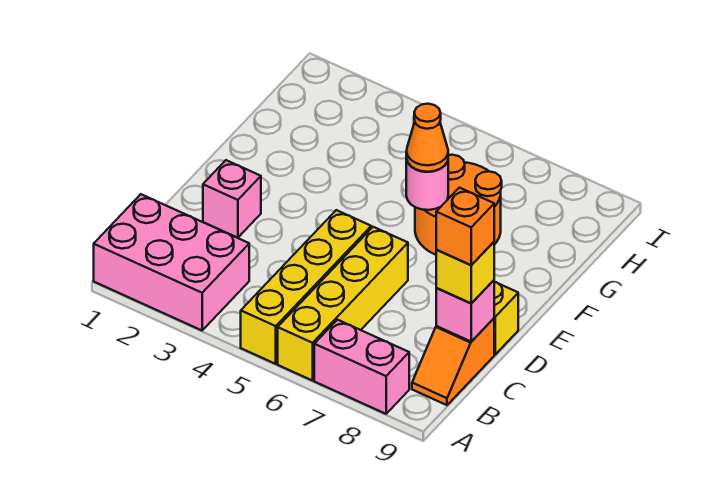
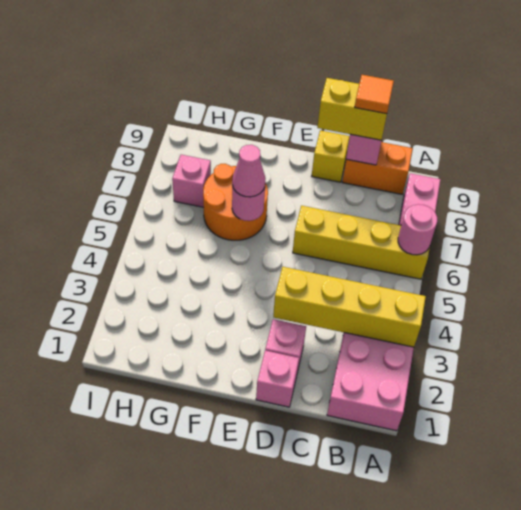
yellow brick A5:D5 level 1 -> yellow brick A3:D3 level 2
none -> pink round brick A6 level 2
orange slope B9:C9 level 1 top C -> orange brick B9:C9 level 1
yellow brick C9 level 3 -> yellow brick C9:D9 level 3
orange brick C9 level 4 -> orange tile C9 level 4
none -> pink brick D1 level 1
orange cone F6 level 3 -> pink cone F6 level 3
none -> pink brick H7 level 1

